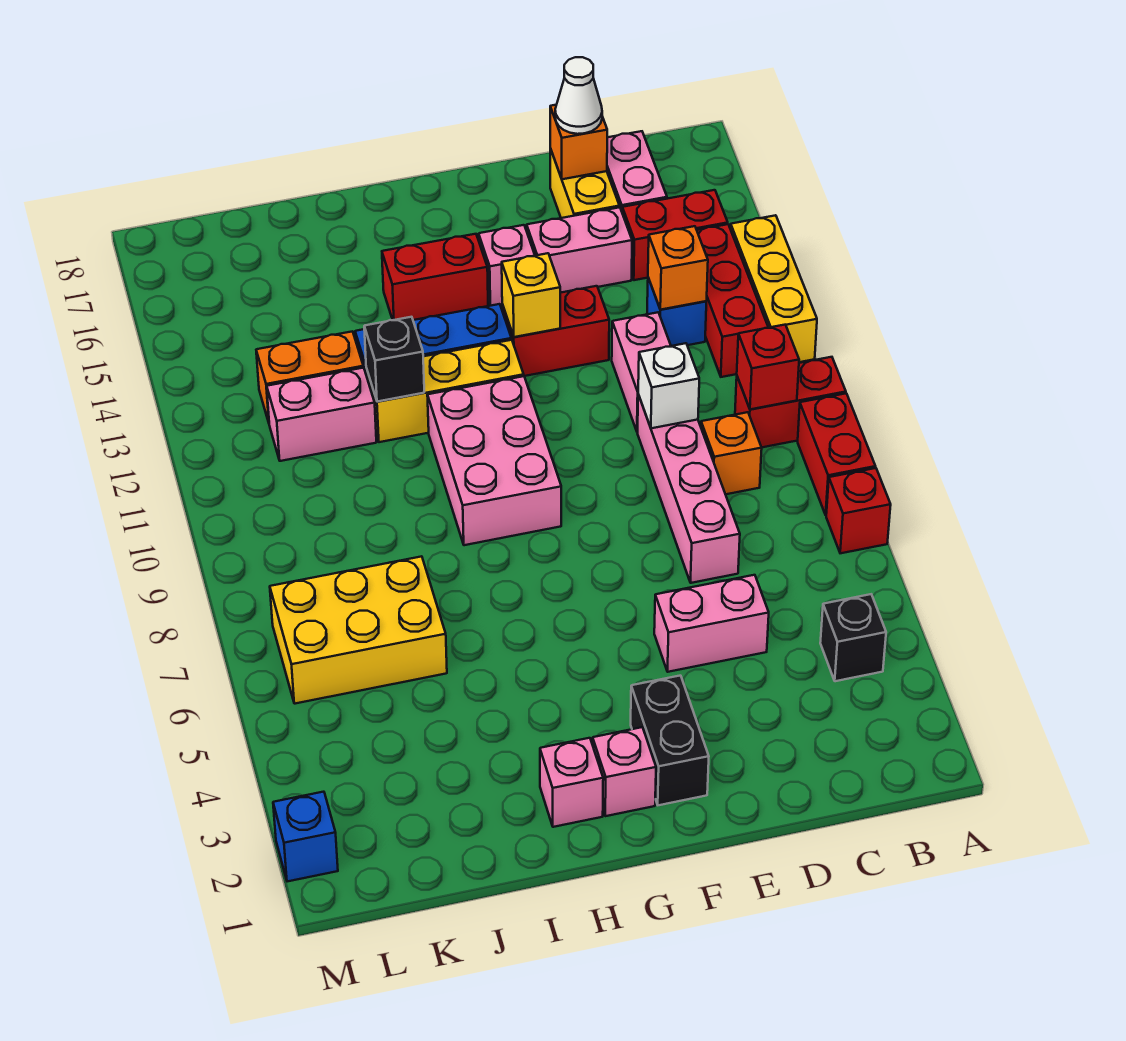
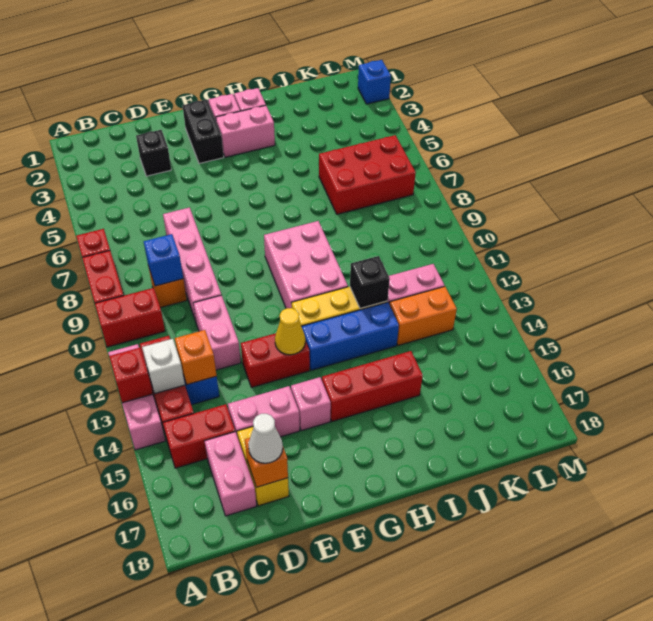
yellow brick A12:A14 level 1 -> pink brick A12:A14 level 1
black brick B4 level 1 -> black brick D3 level 1
red brick B10 level 2 -> red brick A13 level 2
none -> blue brick C9 level 2
pink brick D5:E5 level 1 -> pink brick G3:H3 level 1
white brick D10 level 2 -> white brick B13 level 2
yellow brick F13 level 2 -> yellow cone F13 level 2
red brick G15:H15 level 1 -> red brick G15:I15 level 1
yellow brick J6:L7 level 1 -> red brick J6:L7 level 1

